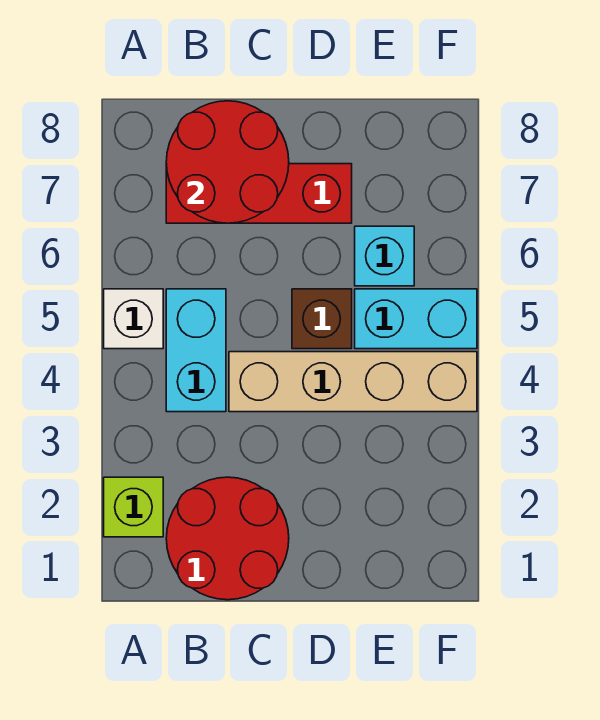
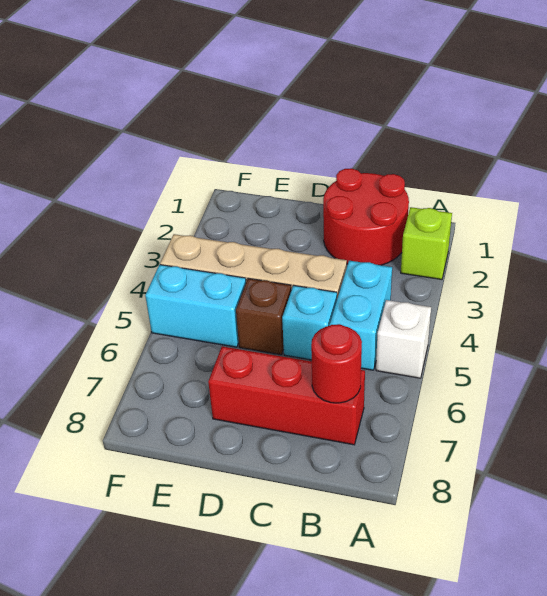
red round brick B7:C8 level 2 -> red round brick B7 level 2
cyan brick E6 level 1 -> cyan brick C5 level 1

